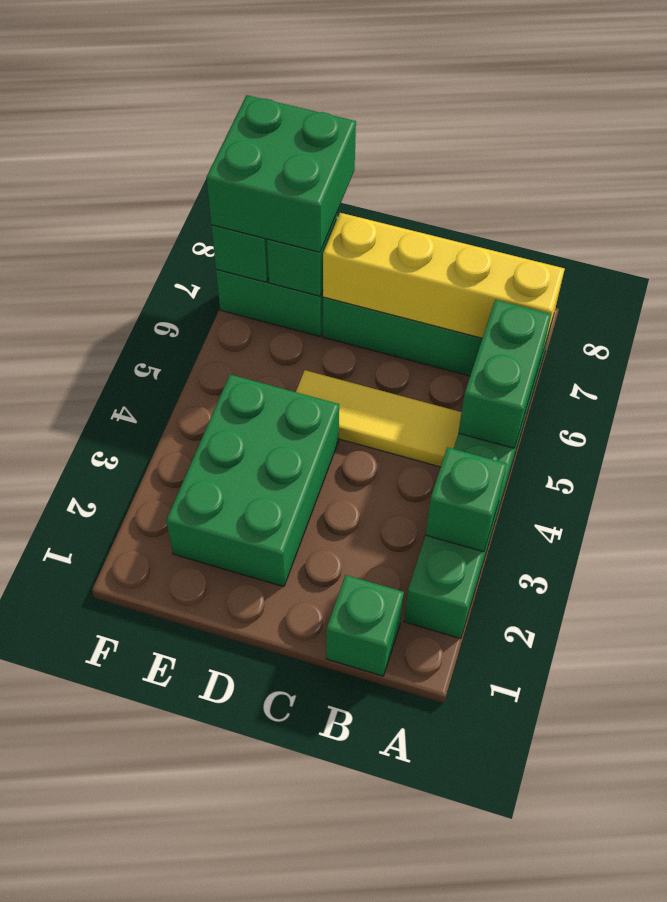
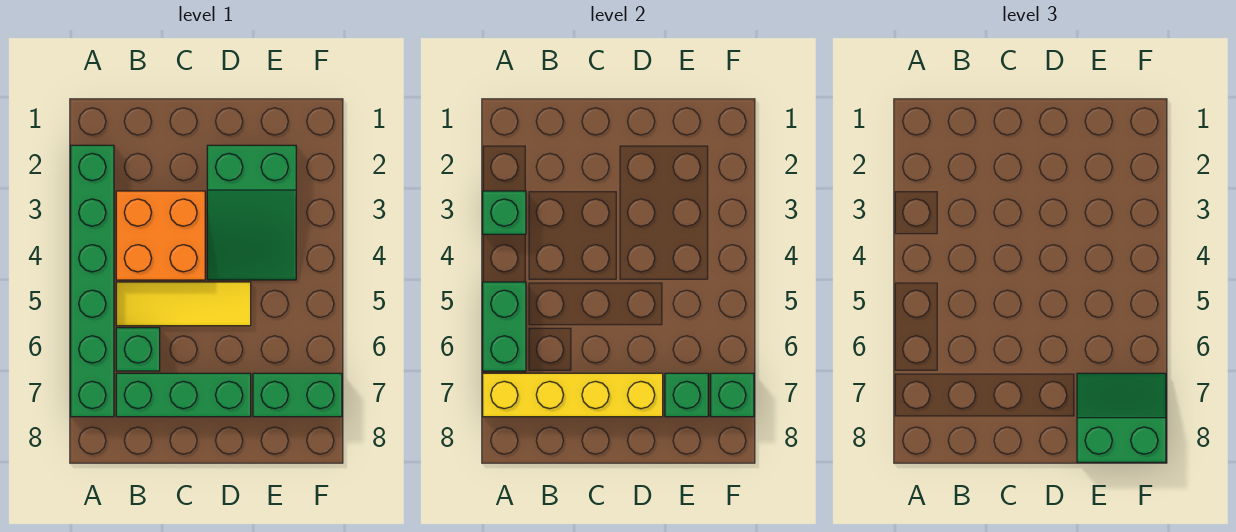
green brick B1 level 1 -> green brick B6 level 1
none -> orange brick B3:C4 level 1
green brick D2:E4 level 1 -> green slope D2:E4 level 1 top 2
green brick E7:F8 level 3 -> green slope E7:F8 level 3 top 8

